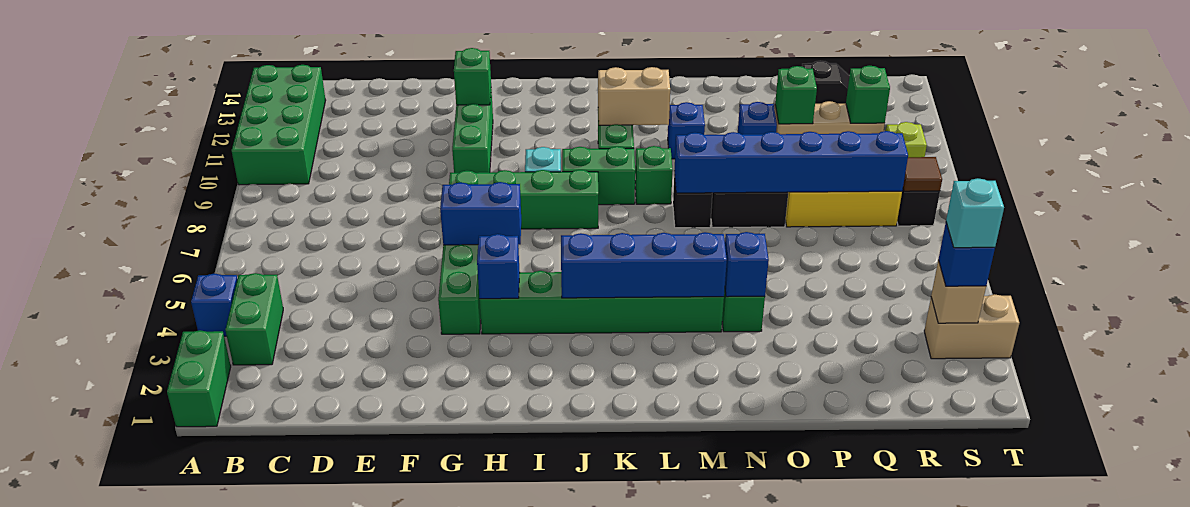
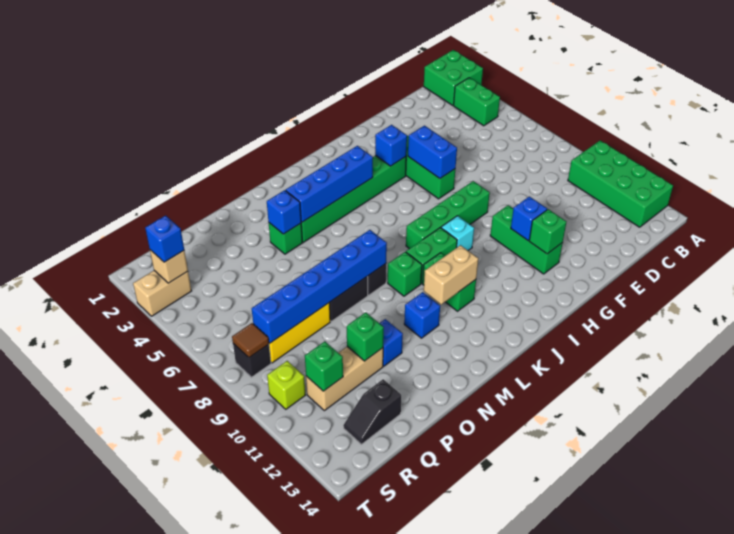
green brick A1:A2 level 1 -> green brick A1:B2 level 1
blue brick A4 level 1 -> blue brick G11 level 2
blue brick G6:H6 level 2 -> blue brick G5:G6 level 2
cyan brick S3 level 4 -> none

